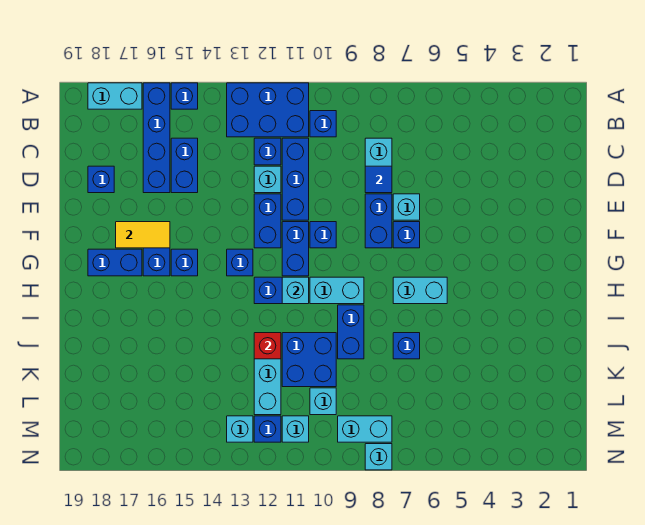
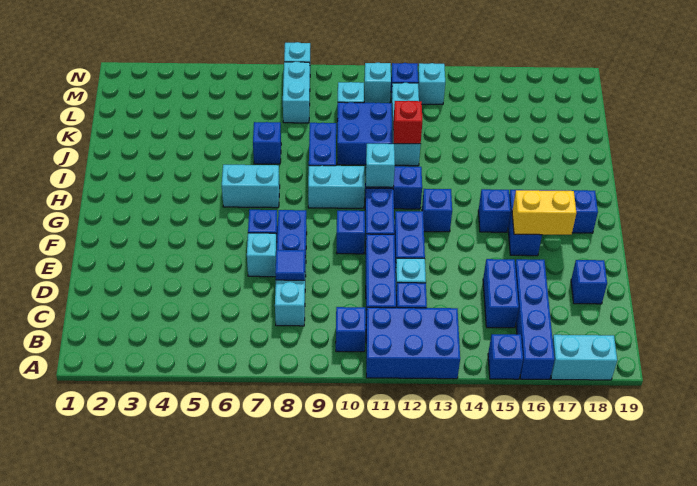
yellow tile F16:F17 level 2 -> yellow brick F16:F17 level 2
cyan brick M8:M9 level 1 -> cyan brick L8:M8 level 1

